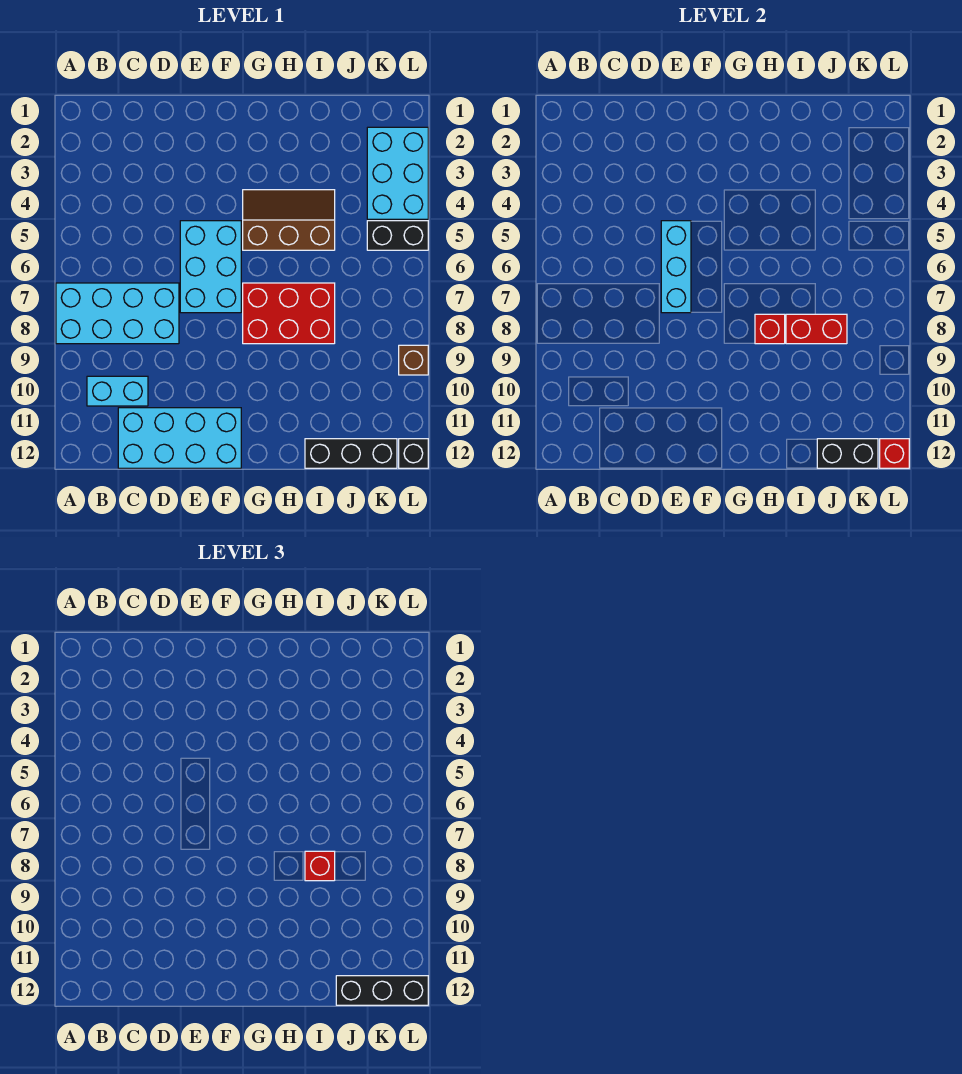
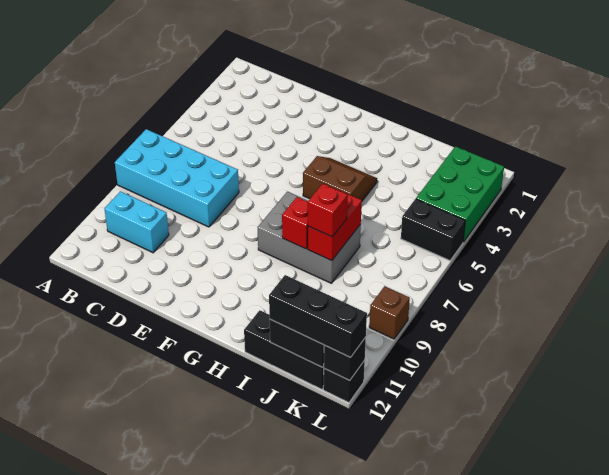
cyan brick C11:F12 level 1 -> none
cyan brick E5:F7 level 1 -> none
cyan brick E5:E7 level 2 -> none
brown slope G4:I5 level 1 top 5 -> brown slope G4:H5 level 1 top 5
red brick G7:I8 level 1 -> grey brick G7:I8 level 1
red brick I8:J8 level 2 -> red brick I7:I8 level 2
cyan brick K2:L4 level 1 -> green brick K2:L4 level 1
red brick L12 level 2 -> black brick L12 level 2

